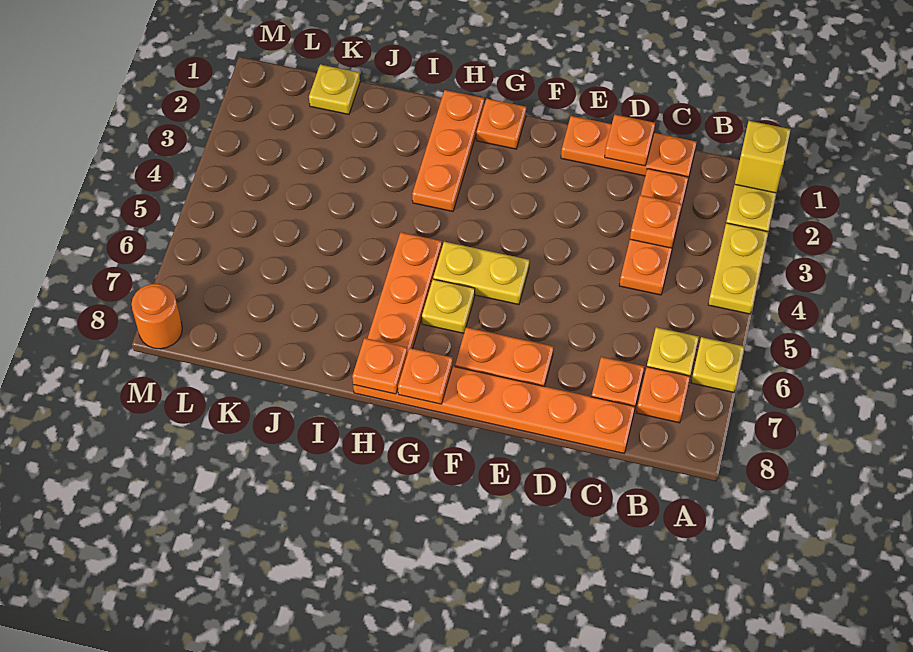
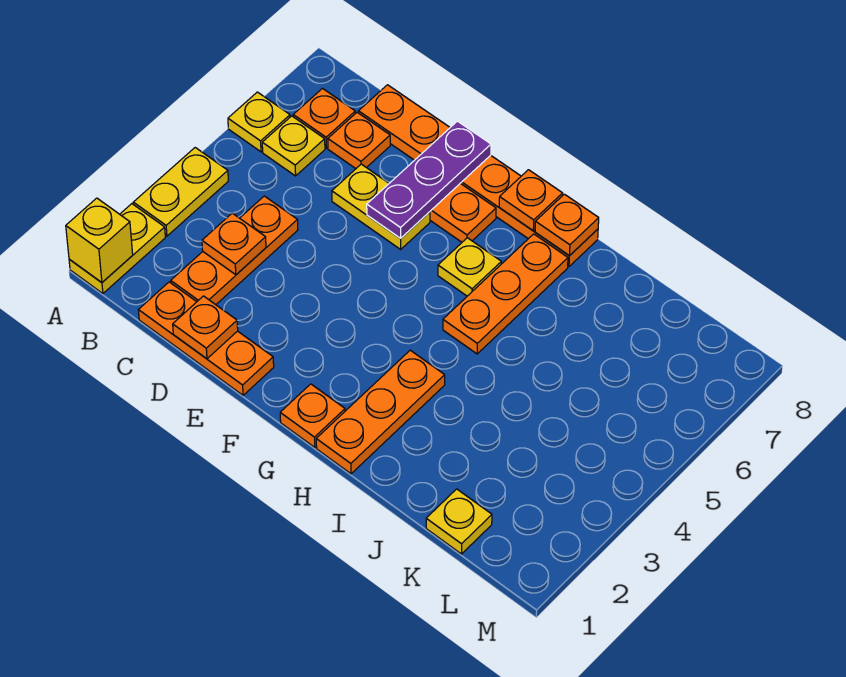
none -> purple plate E6:E8 level 2
yellow plate F5:G5 level 1 -> yellow plate D6:E6 level 1
orange round brick M8 level 1 -> none

